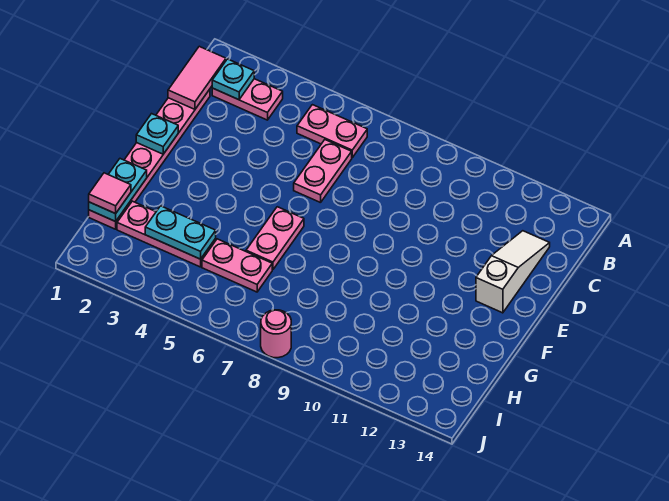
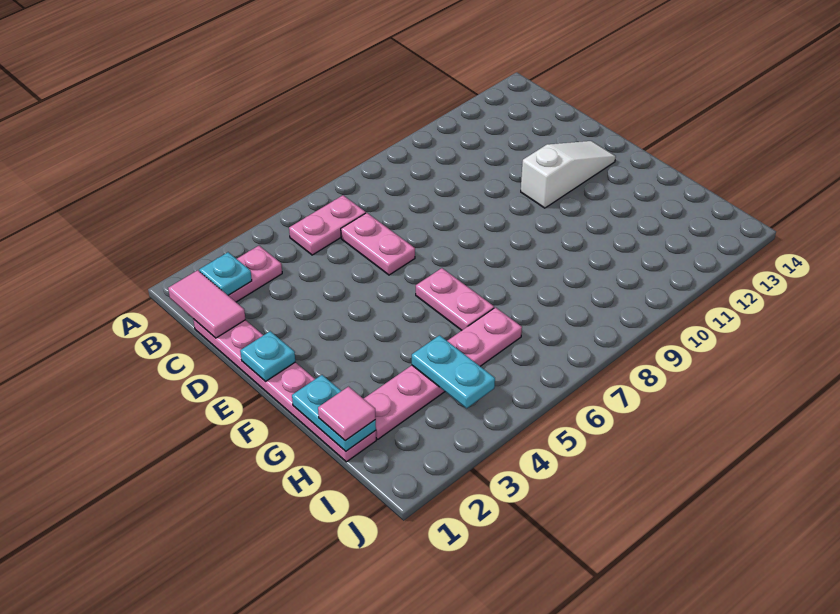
white slope C13:E13 level 1 top E -> white slope E11:E13 level 1 top 11
cyan plate H3:H4 level 2 -> cyan plate H4:I4 level 2
pink round brick J8 level 1 -> none

